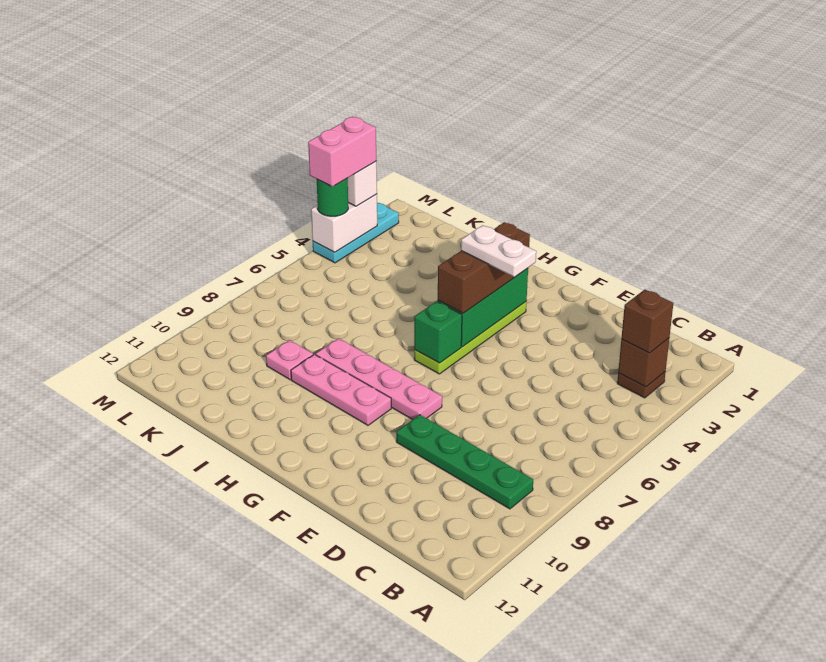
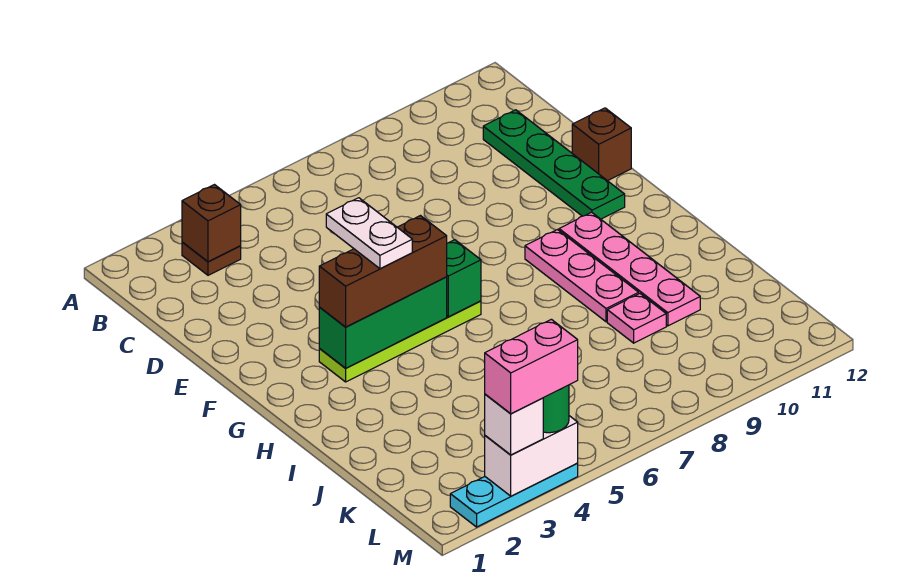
brown brick B3 level 3 -> brown brick E12 level 1
green plate B9:E9 level 1 -> green plate C11:F11 level 1
pink plate F8:I8 level 1 -> pink plate G10:J10 level 1

